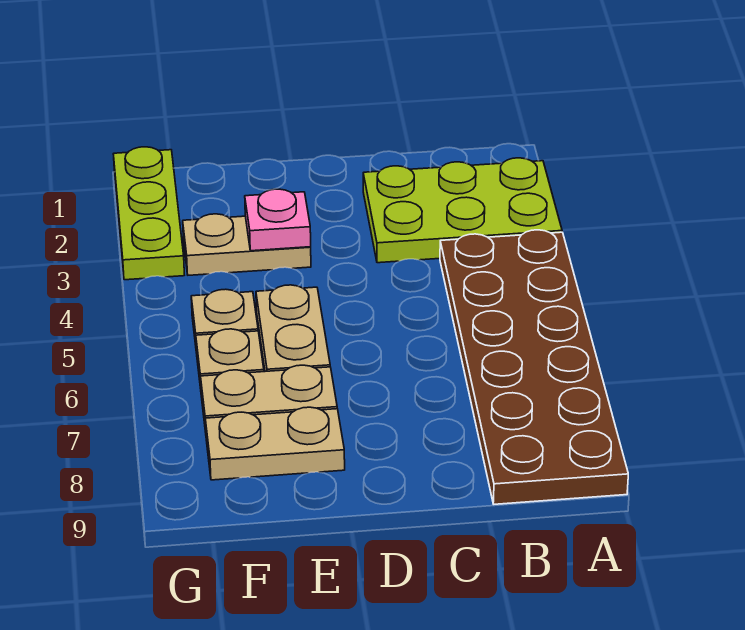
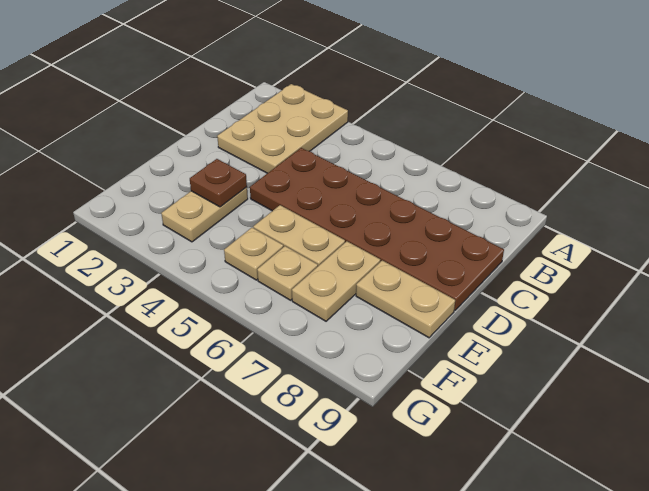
lime plate A2:C3 level 1 -> tan plate A2:C3 level 1
brown plate A4:B9 level 1 -> brown plate C4:D9 level 1
pink plate E3 level 2 -> brown plate E3 level 2
tan plate E8:F8 level 1 -> tan plate E8:E9 level 1
lime plate G1:G3 level 1 -> none

